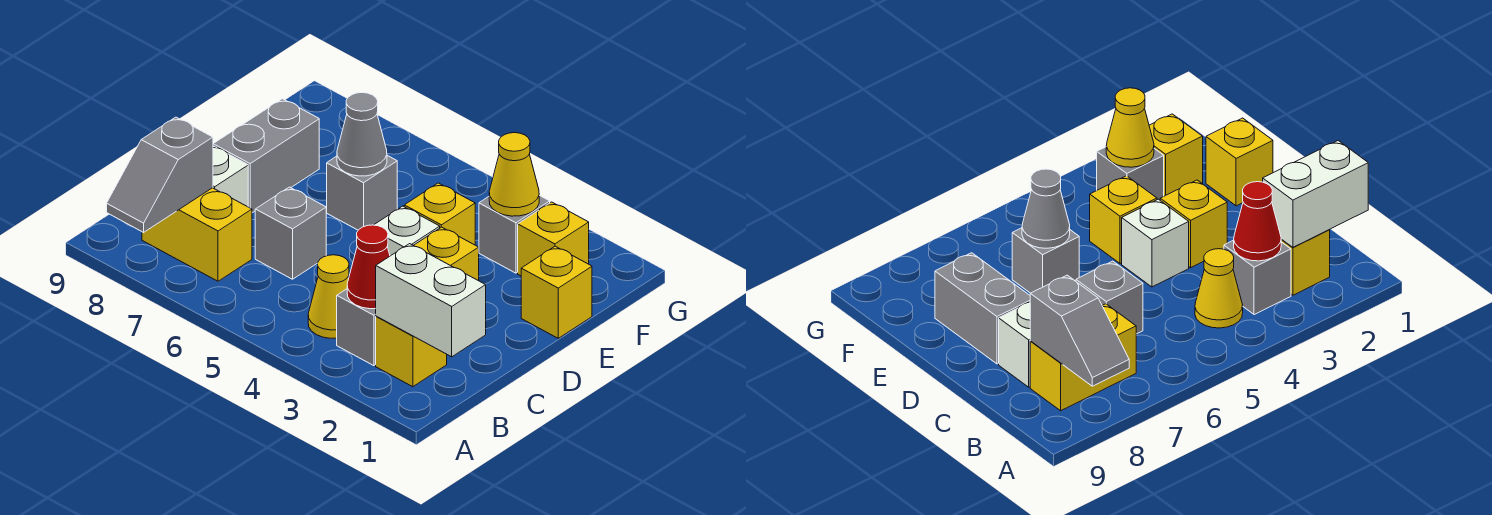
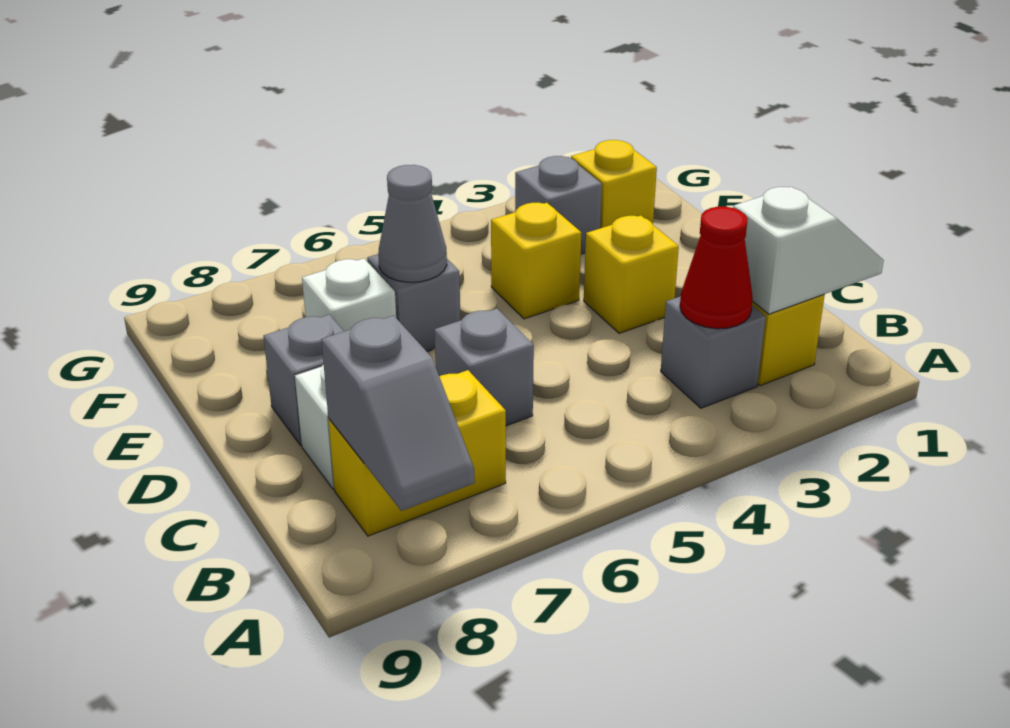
white brick B1:B2 level 2 -> white slope B1:B2 level 2 top 2
yellow cone B4 level 1 -> none
white brick D4 level 1 -> white brick E7 level 1
grey brick D8:E8 level 1 -> grey brick D8 level 1
yellow brick E1 level 1 -> none
yellow cone F3 level 2 -> none

